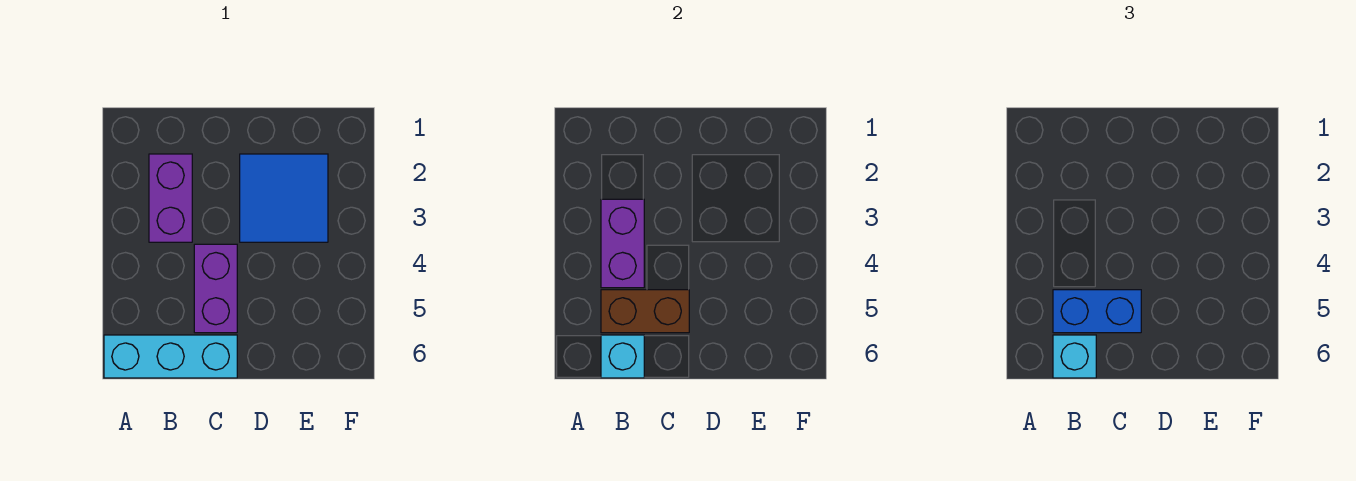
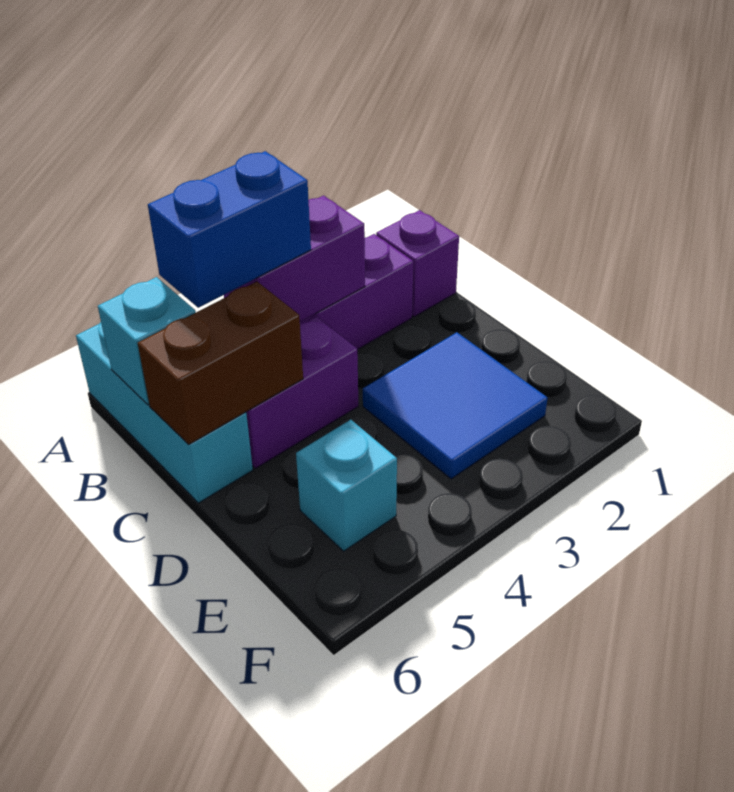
none -> purple brick B1 level 1
brown brick B5:C5 level 2 -> brown brick C5:C6 level 2
blue brick B5:C5 level 3 -> blue brick B4:B5 level 3
cyan brick B6 level 3 -> cyan brick E5 level 1

